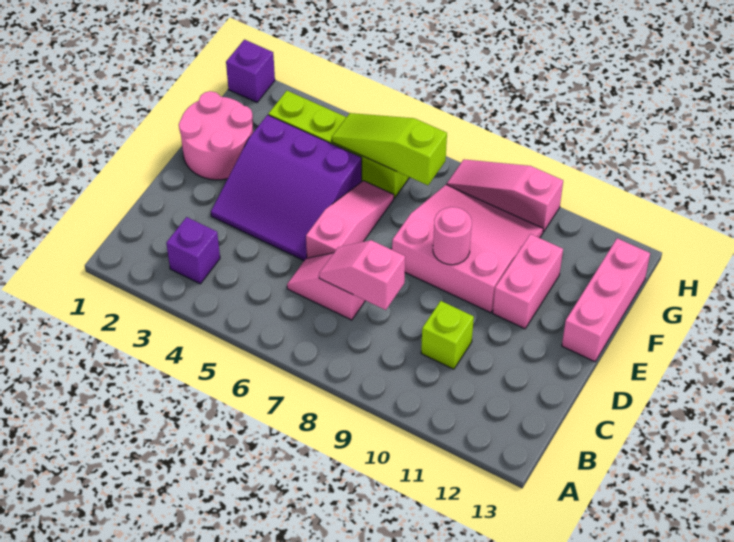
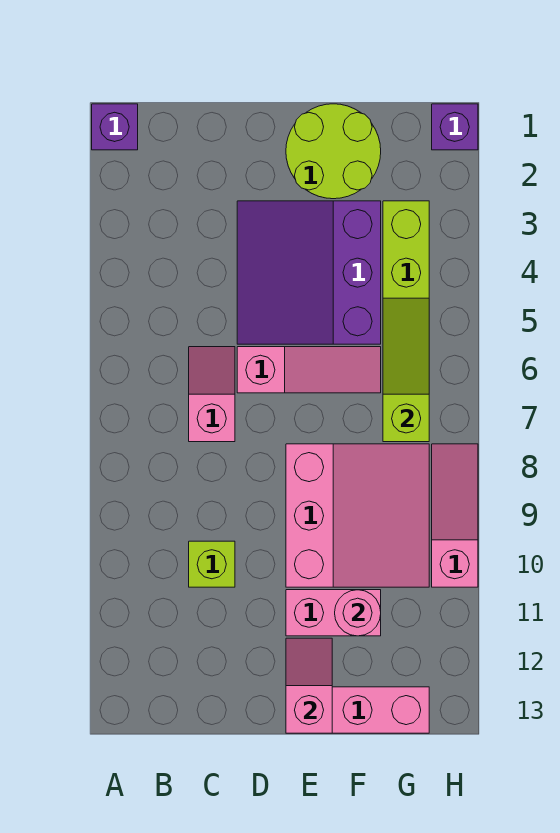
purple brick B3 level 1 -> purple brick A1 level 1
pink slope C7:C8 level 2 top 8 -> pink slope E12:E13 level 2 top 13
pink round brick E1:F2 level 1 -> lime round brick E1:F2 level 1
pink round brick E9 level 2 -> pink round brick F11 level 2

